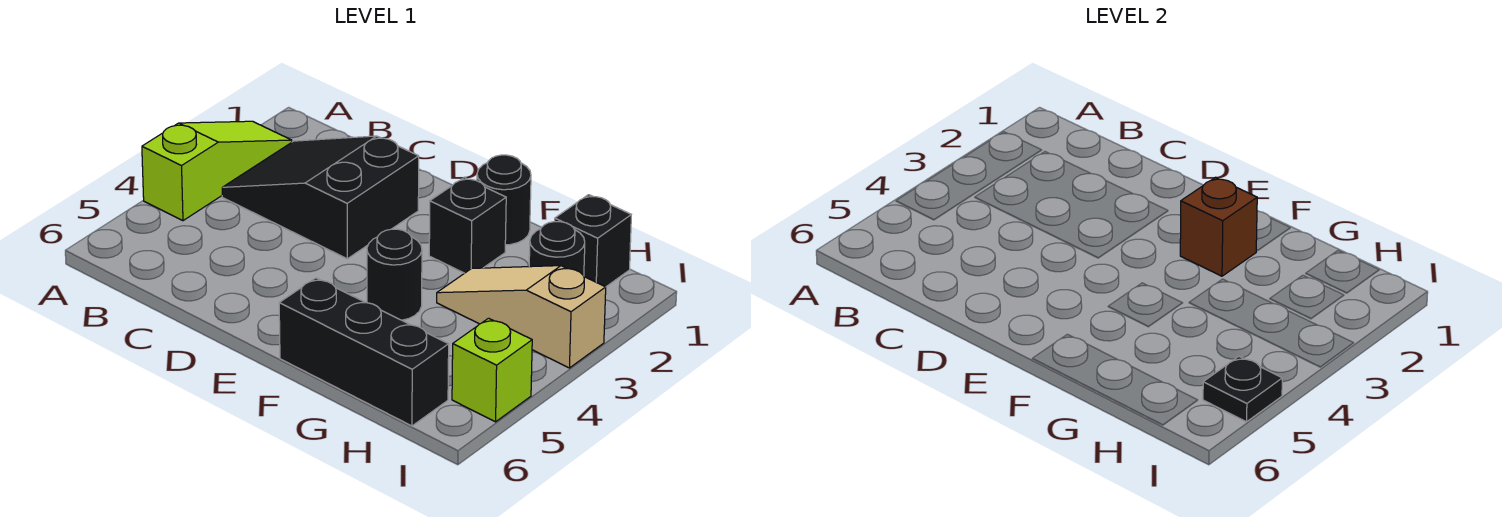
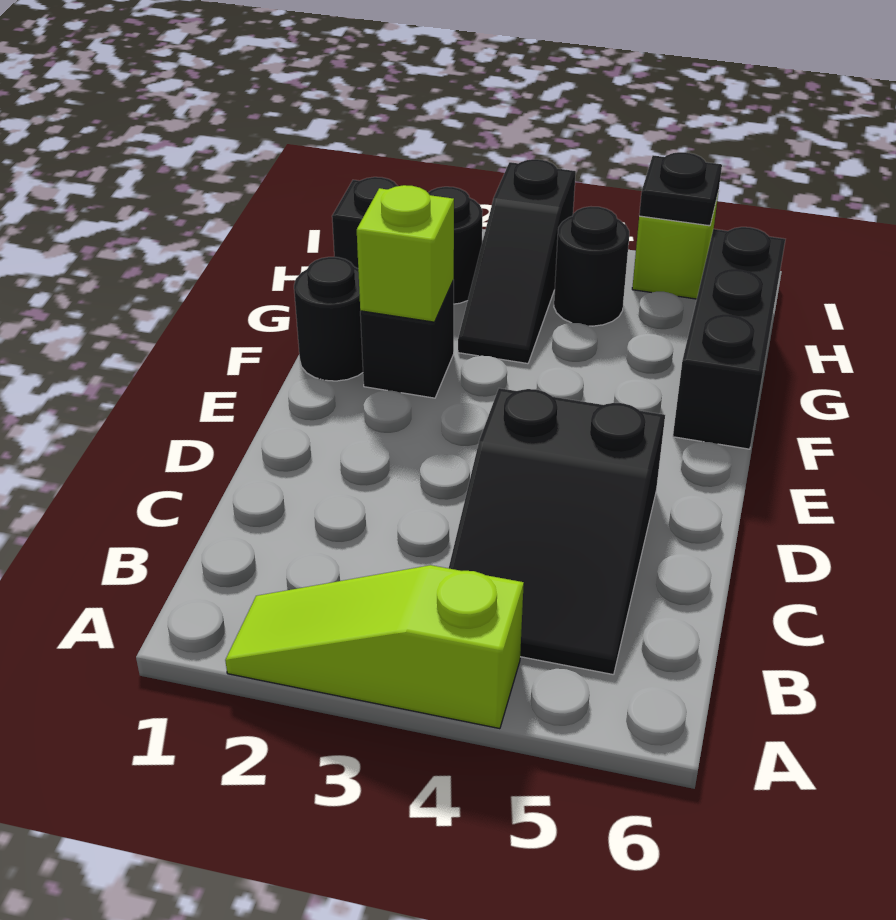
black slope B2:D3 level 1 top D -> black slope B4:D5 level 1 top D
brown brick F2 level 2 -> lime brick F2 level 2
black round brick F4 level 1 -> black round brick H4 level 1
tan slope G3:I3 level 1 top I -> black slope G3:I3 level 1 top I

